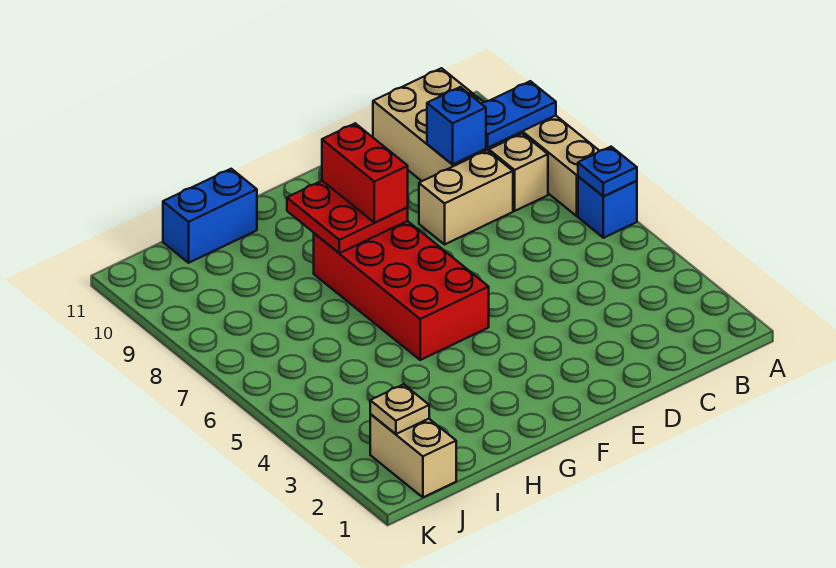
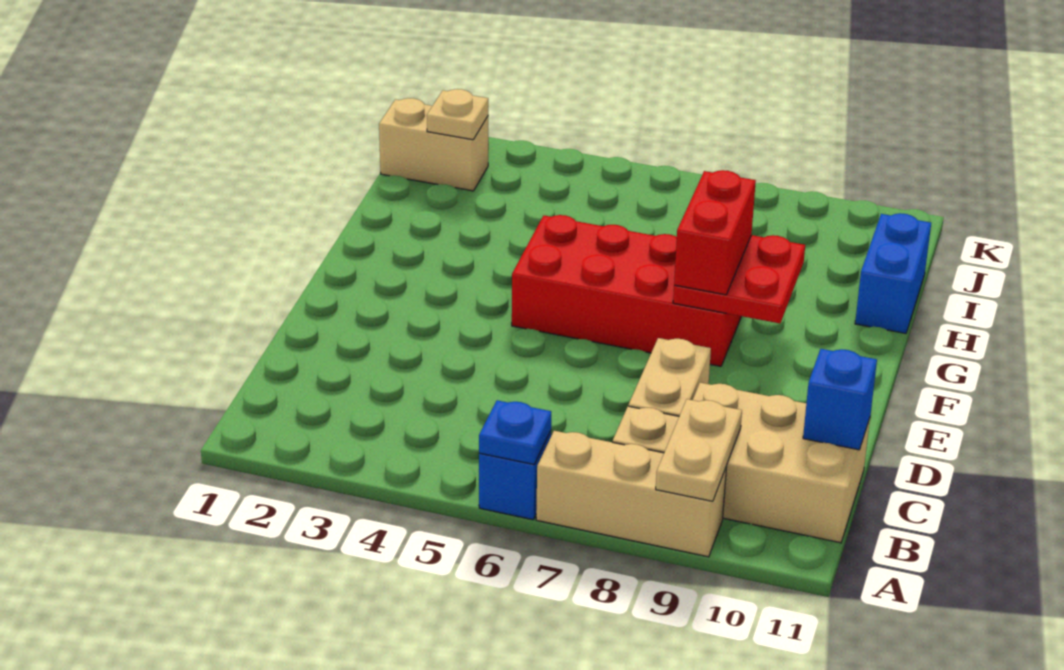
blue plate A9:B9 level 2 -> tan plate A9:B9 level 2
blue brick C9 level 2 -> blue brick C11 level 2
red brick F8:F9 level 3 -> red brick F8:G8 level 3

